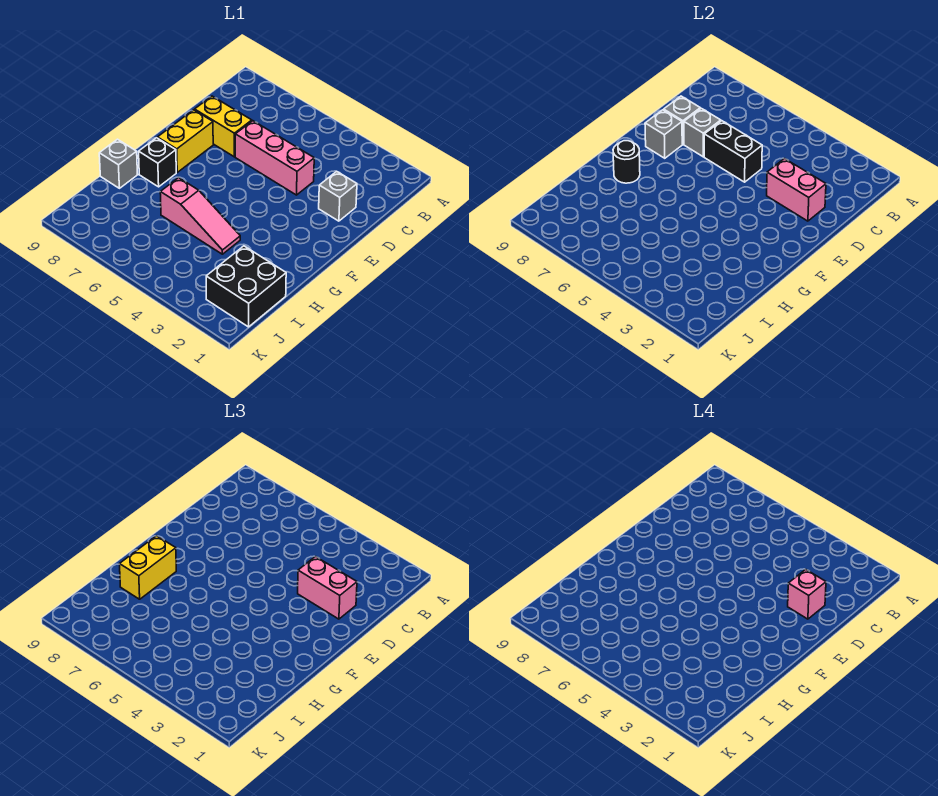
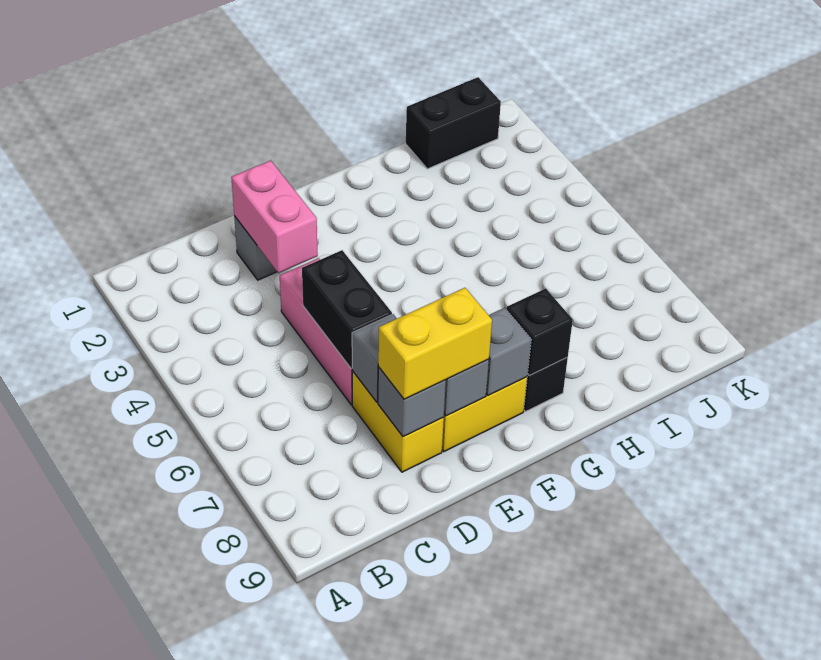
pink brick D2:D3 level 3 -> none
pink brick D2 level 4 -> none
black round brick G8 level 2 -> black brick G8 level 2
yellow brick G8:H8 level 3 -> yellow brick D8:E8 level 3
pink slope H4:H6 level 1 top 6 -> none
grey brick H9 level 1 -> grey brick F8 level 2
black brick I1:J2 level 1 -> black brick I1:J1 level 1

